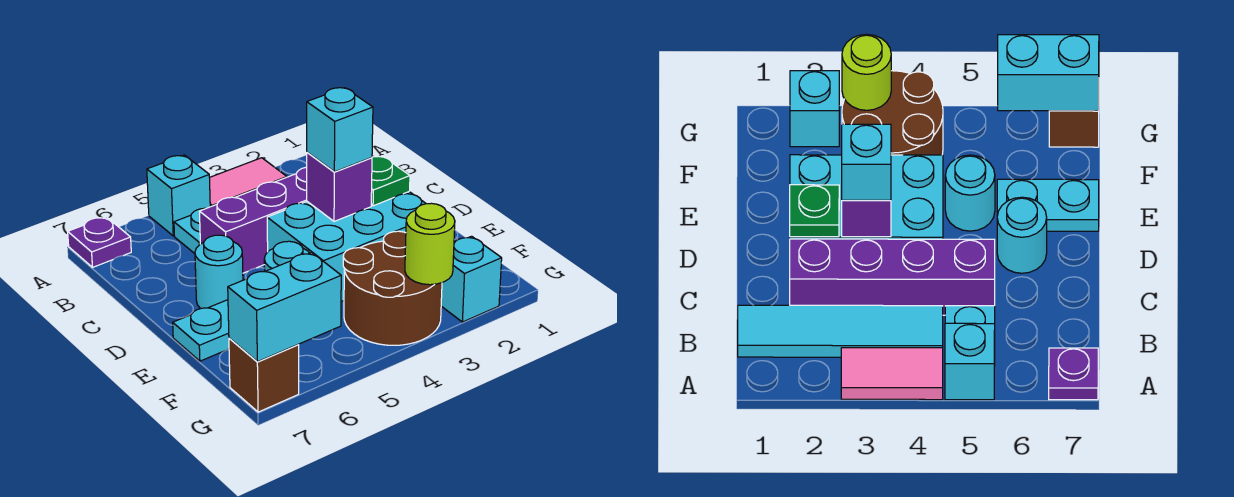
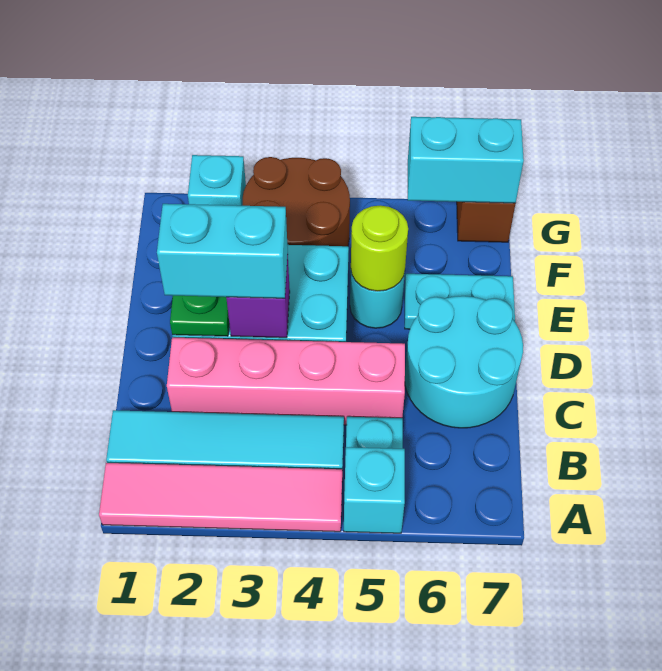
pink tile A3:A4 level 1 -> pink tile A1:A4 level 1
purple plate A7 level 1 -> none
purple brick C2:C5 level 1 -> pink brick C2:C5 level 1
cyan brick D3 level 3 -> cyan brick D2:D3 level 3
cyan round brick D6 level 1 -> cyan round brick C6:D7 level 1
lime round brick G3 level 2 -> lime round brick E5 level 2

